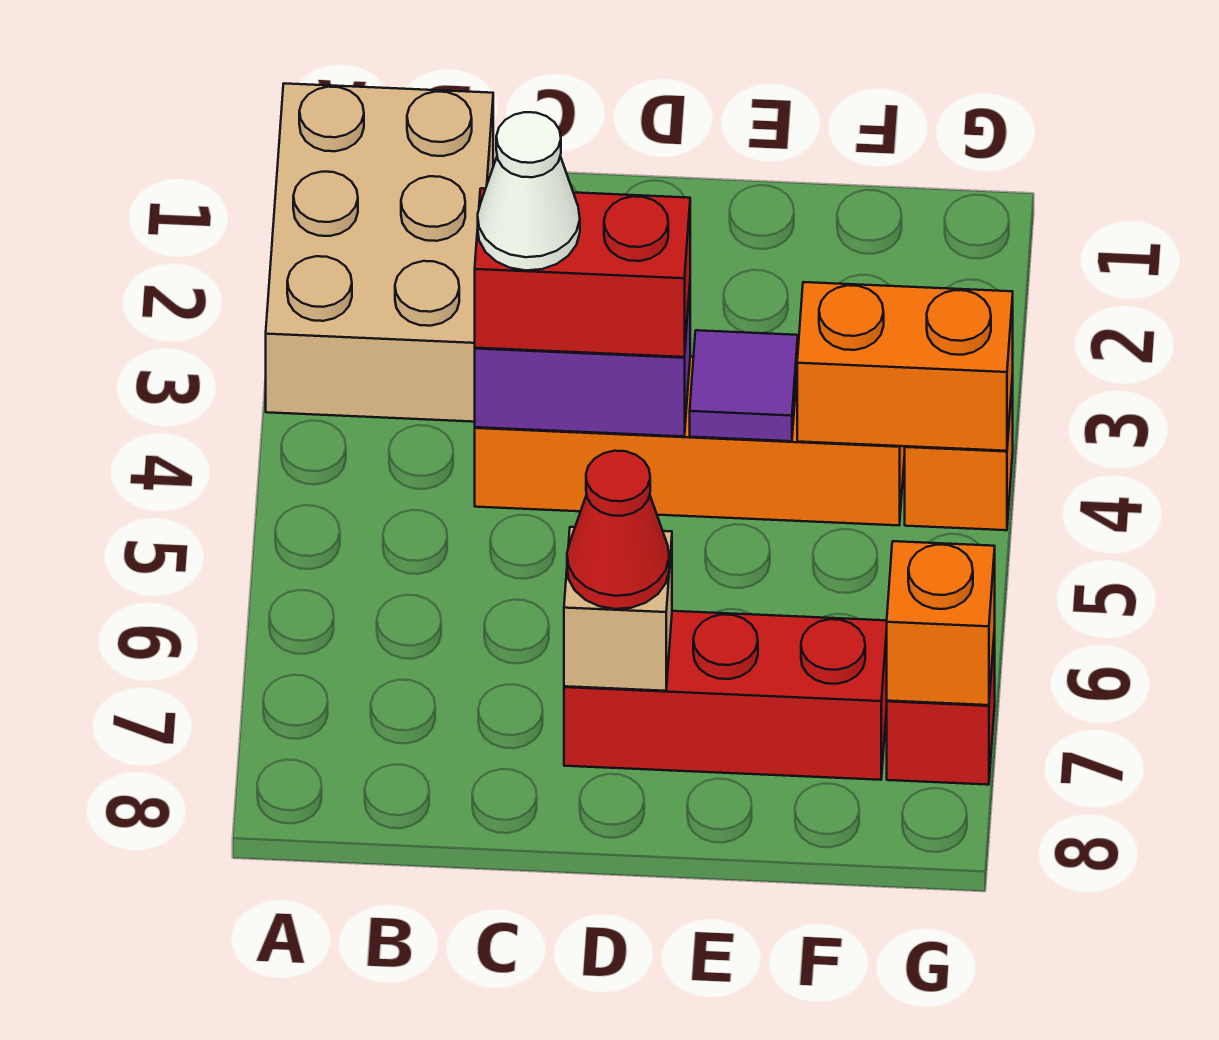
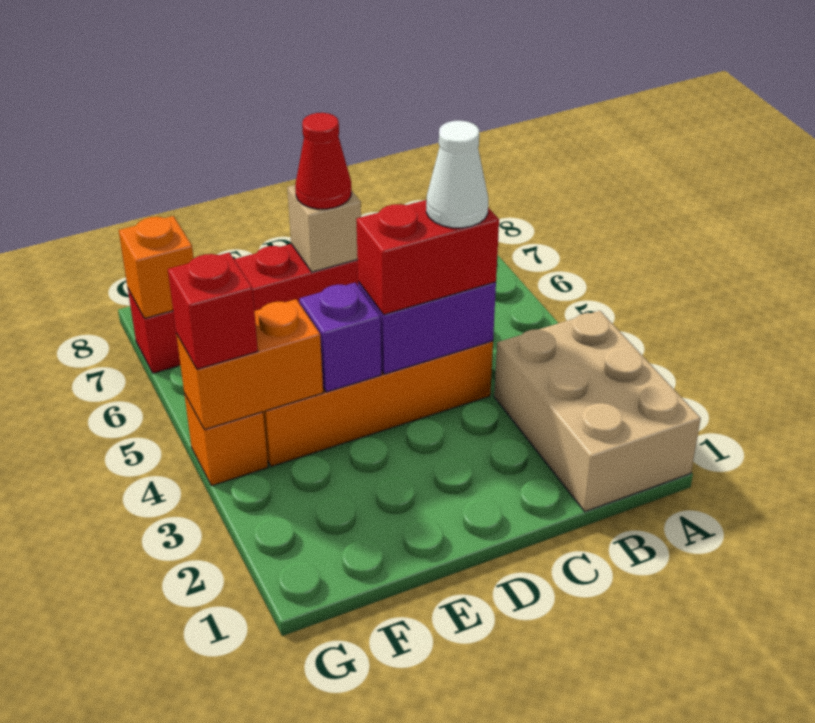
purple tile E4 level 2 -> purple brick E4 level 2
none -> red brick G4 level 3

